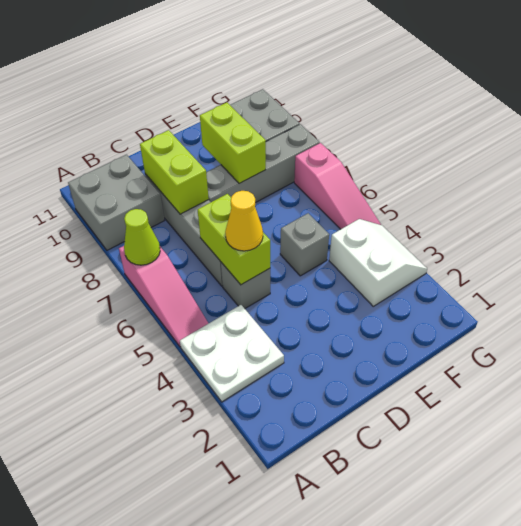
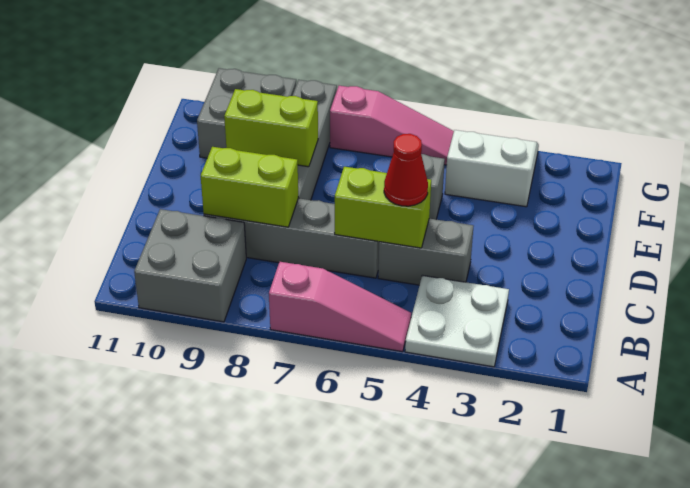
lime cone A7 level 2 -> none
grey brick C5 level 1 -> grey brick C4:C5 level 1
yellow cone C5 level 3 -> red cone C5 level 3

